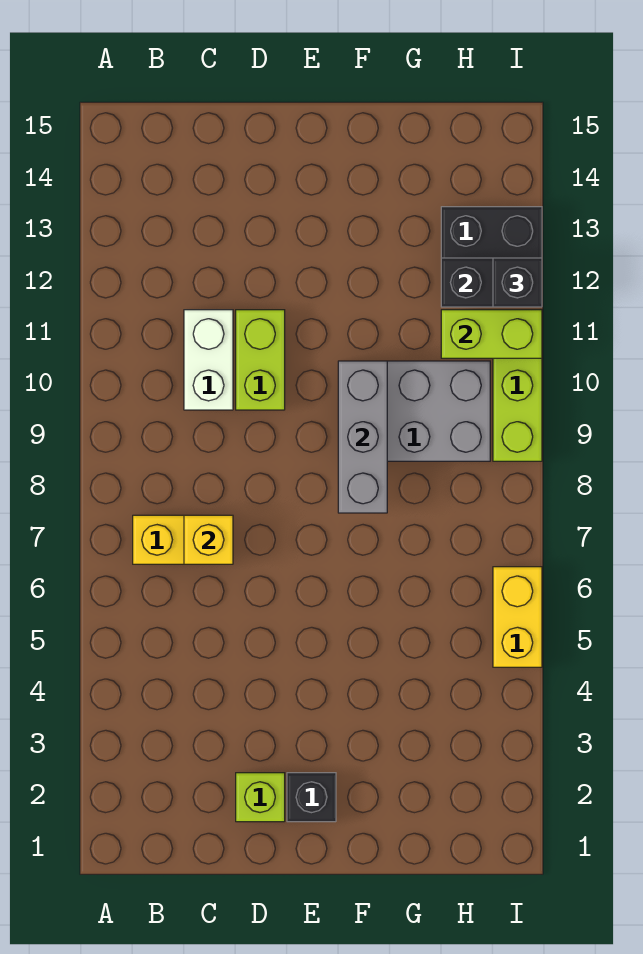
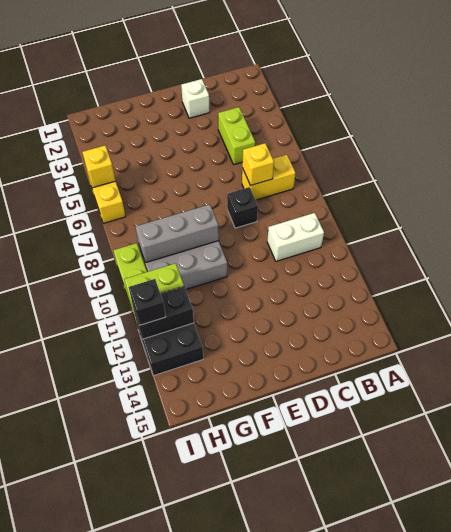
white brick C10:C11 level 1 -> white brick B10:C10 level 1
lime brick D2 level 1 -> white brick D2 level 1
lime brick D10:D11 level 1 -> lime brick C4:C5 level 1
black brick E2 level 1 -> black brick D8 level 1
grey brick F8:F10 level 2 -> grey brick F9:H9 level 2
none -> yellow brick I5 level 2

